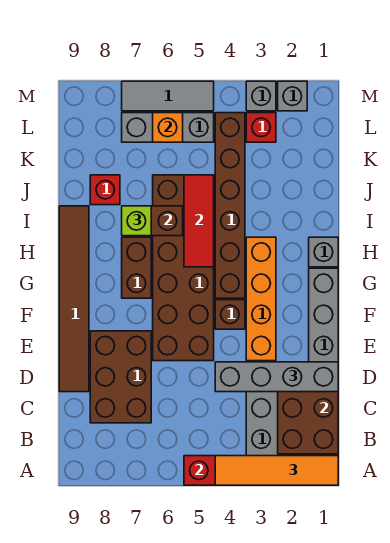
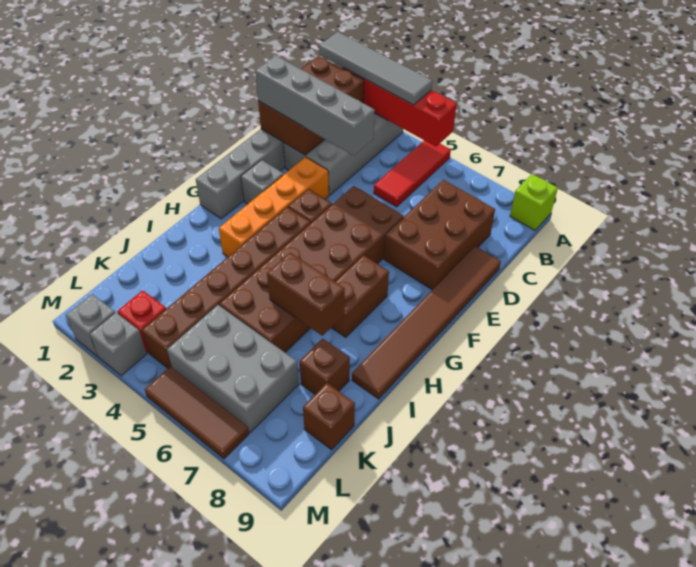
orange tile A1:A4 level 3 -> grey tile A1:A4 level 3
grey brick H1 level 1 -> grey brick F2 level 1
red tile H5:J5 level 2 -> red tile A5:C5 level 1
lime brick I7 level 3 -> lime brick A9 level 1
red brick J8 level 1 -> brown brick J8 level 1
none -> brown brick K9 level 1
grey brick L5:L7 level 1 -> grey brick K5:L7 level 1
orange brick L6 level 2 -> none
grey tile M5:M7 level 1 -> brown tile M5:M7 level 1

